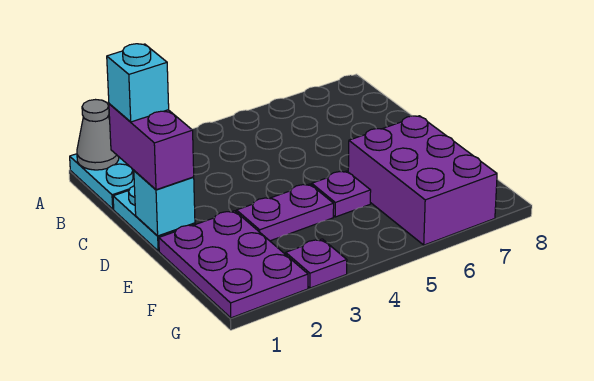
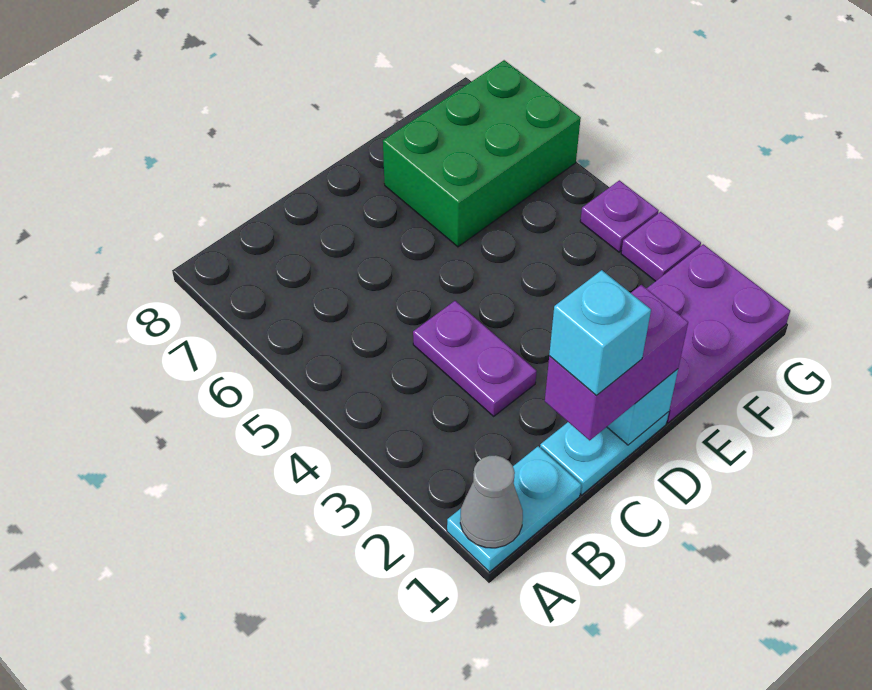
purple plate E3:E4 level 1 -> purple plate C3:C4 level 1
purple plate E5 level 1 -> purple plate G4 level 1
purple brick E6:G7 level 1 -> green brick E6:G7 level 1

